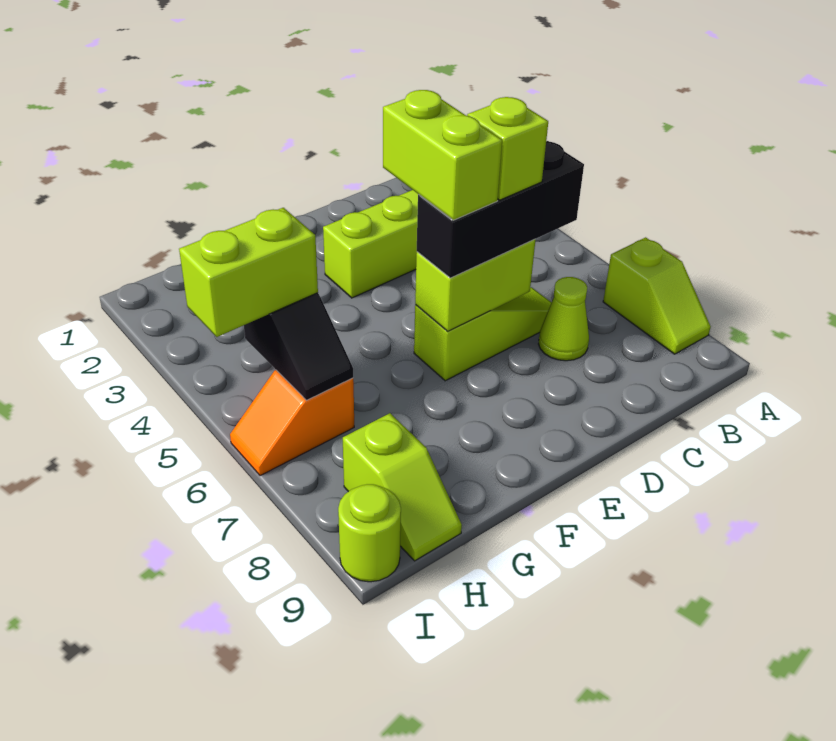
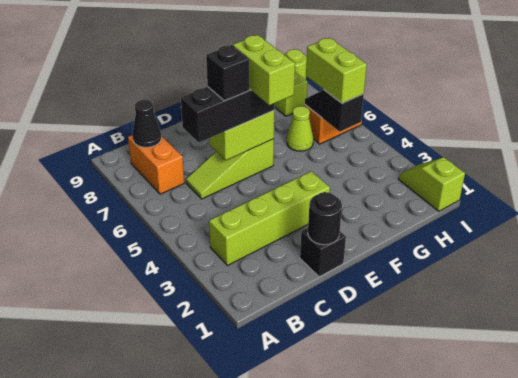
lime slope A7:A8 level 1 top 7 -> lime slope I1:I2 level 1 top 1
none -> orange brick B7:B8 level 1
none -> black cone B8 level 2
lime cone C7 level 1 -> lime cone G6 level 1
none -> black brick D1 level 1
none -> black round brick D1 level 2
lime brick D6 level 4 -> black brick D6 level 4
lime brick H5:I5 level 3 -> lime brick H5:H6 level 3

